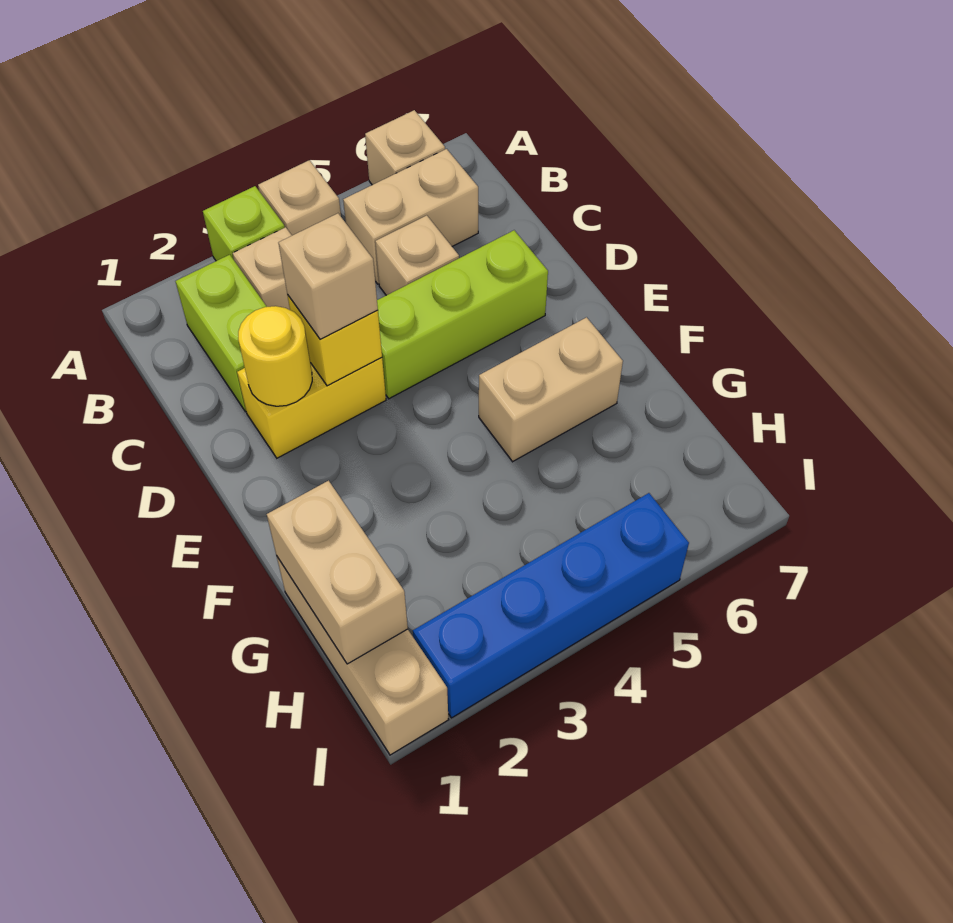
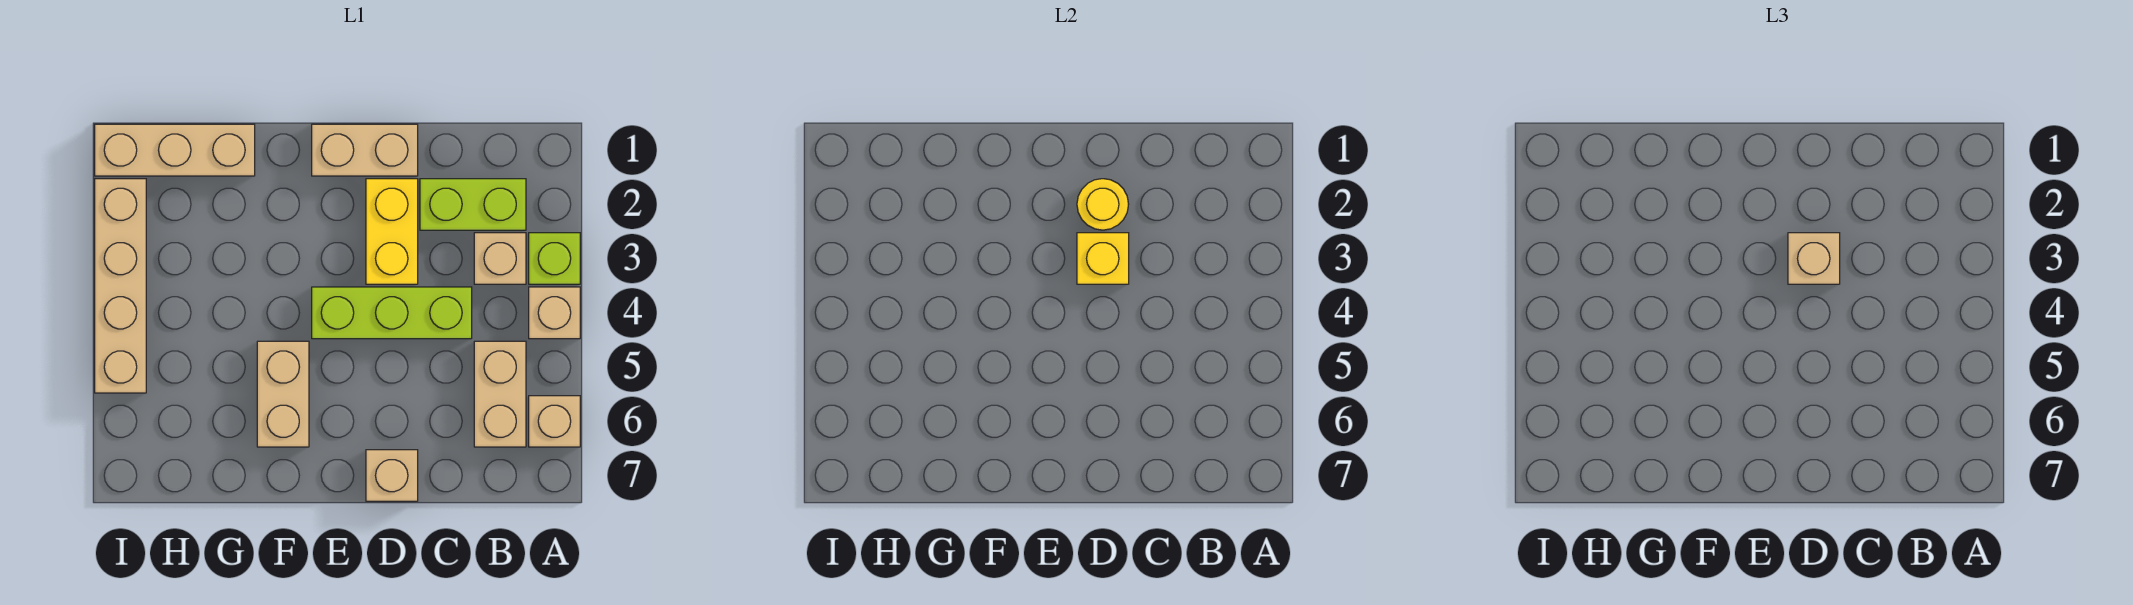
tan brick C5 level 1 -> tan brick D7 level 1
lime brick D4:D6 level 1 -> lime brick C4:E4 level 1
tan brick G1:H1 level 2 -> tan brick D1:E1 level 1
blue brick I2:I5 level 1 -> tan brick I2:I5 level 1

